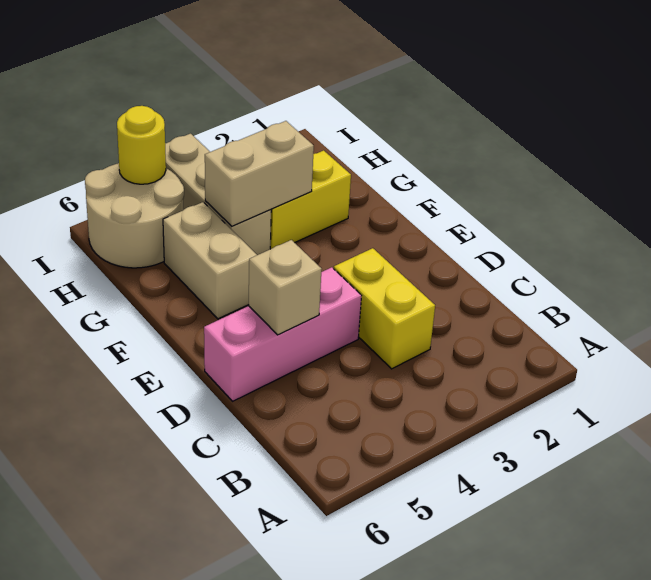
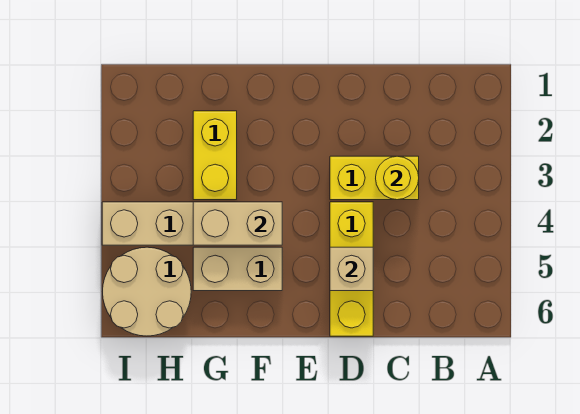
pink brick D4:D6 level 1 -> yellow brick D4:D6 level 1
tan brick G3:G4 level 2 -> tan brick F4:G4 level 2
yellow round brick I5 level 2 -> yellow round brick C3 level 2

